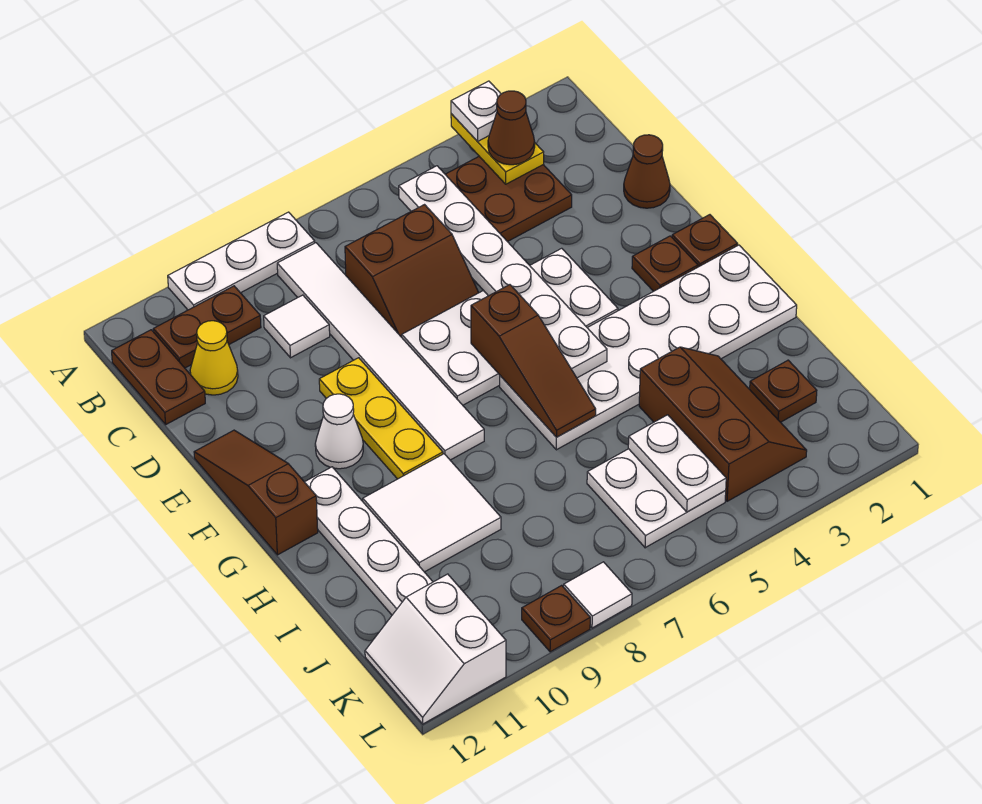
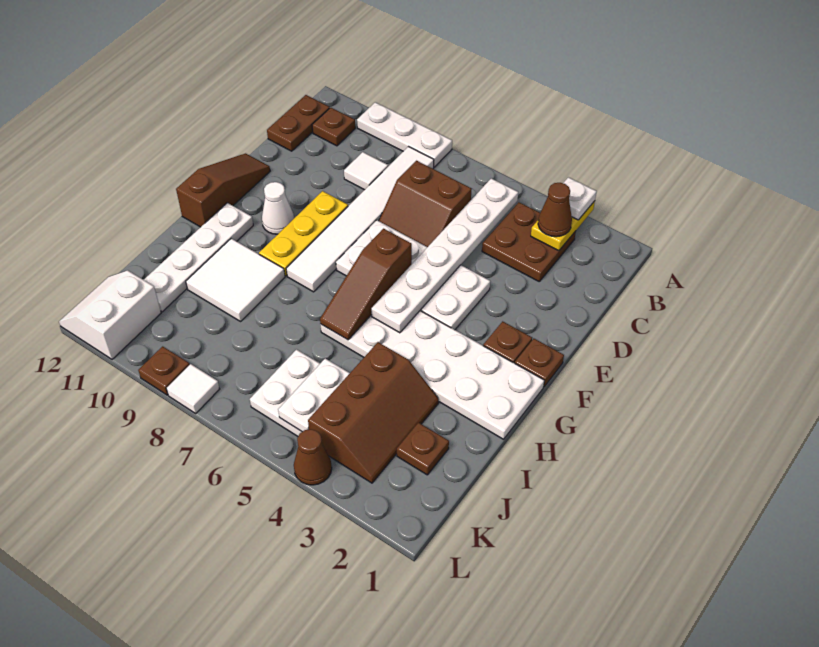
brown plate B10:B11 level 1 -> brown plate B11 level 1
yellow cone C11 level 1 -> none
brown cone D1 level 1 -> brown cone L4 level 1

